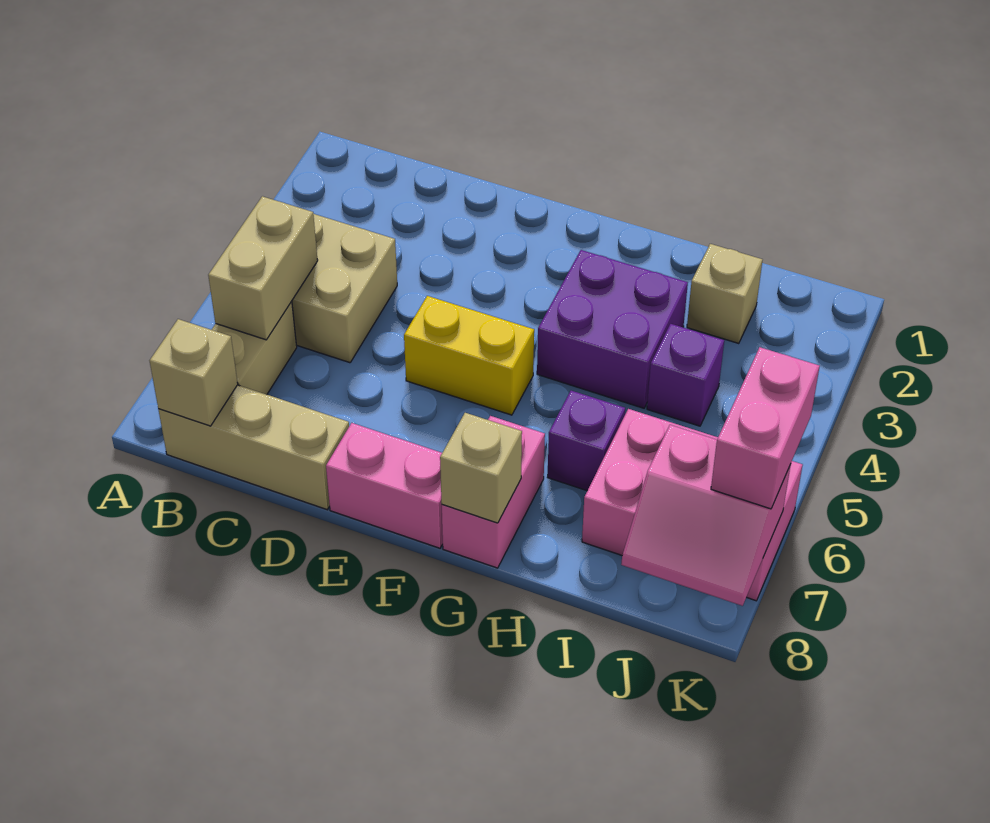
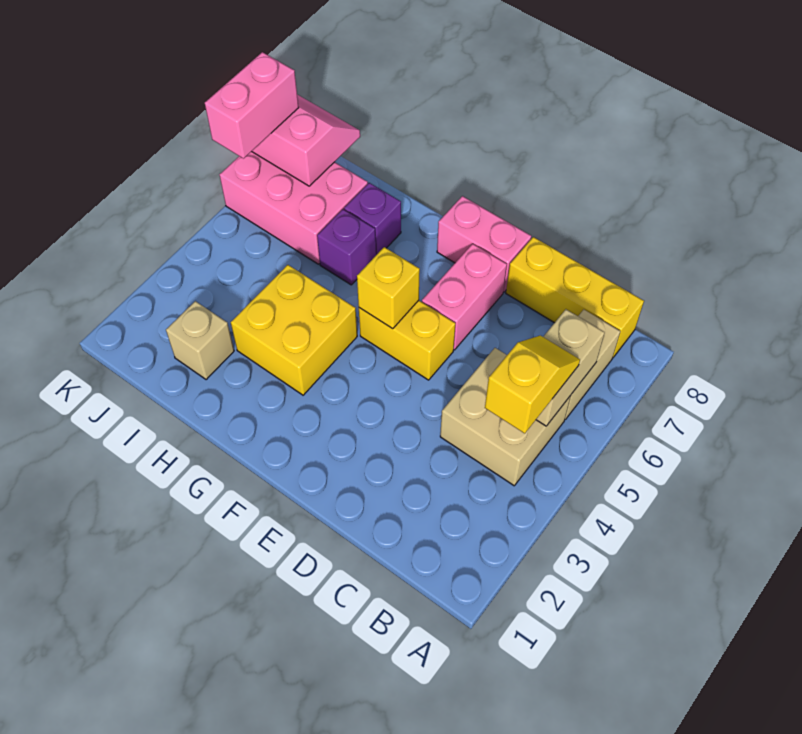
none -> yellow slope B4:B5 level 3 top 4
tan brick B8:D8 level 1 -> yellow brick B8:D8 level 1
tan brick B8 level 2 -> none
none -> yellow brick F5 level 2
purple brick G3:H4 level 1 -> yellow brick G3:H4 level 1
pink brick G7:G8 level 1 -> pink brick E6:E7 level 1
tan brick G8 level 2 -> none
purple brick I4 level 1 -> purple brick H7 level 1

